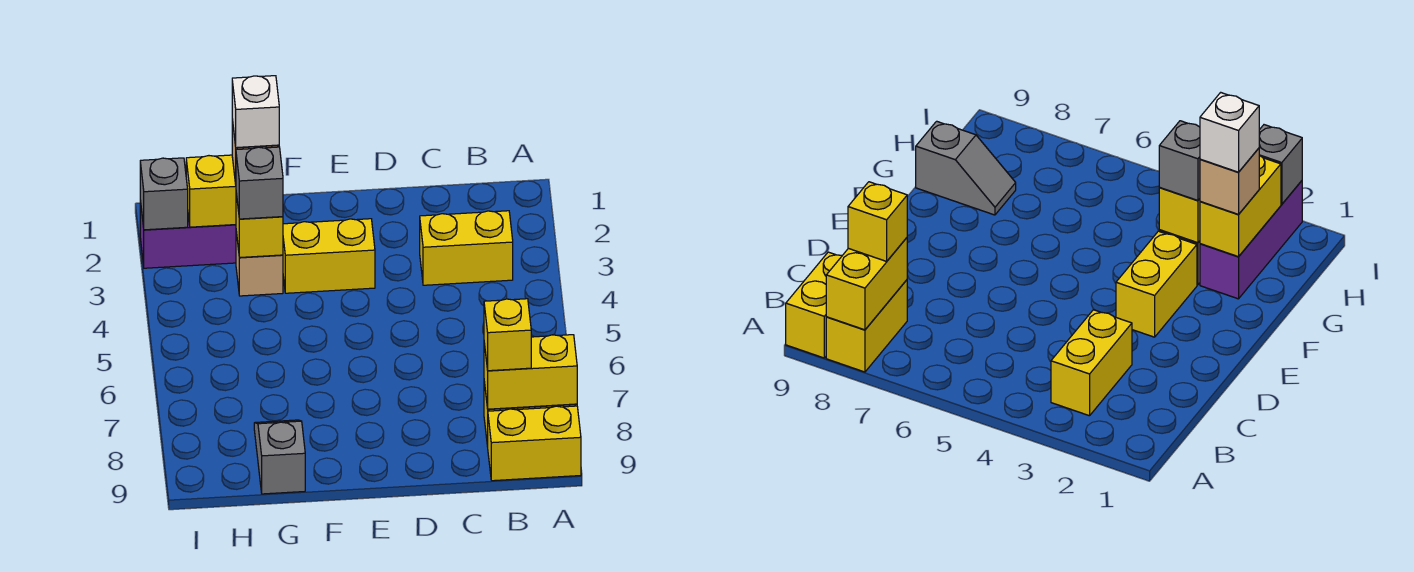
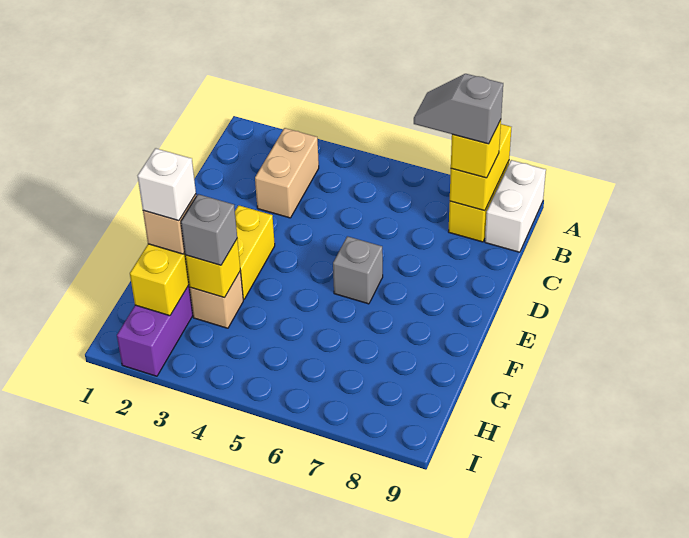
yellow brick A9:B9 level 1 -> white brick A9:B9 level 1
yellow brick B3:C3 level 1 -> tan brick B3:C3 level 1
grey slope G8:G9 level 1 top 9 -> grey slope B7:B8 level 4 top 8
grey brick I2 level 2 -> grey brick E6 level 1

